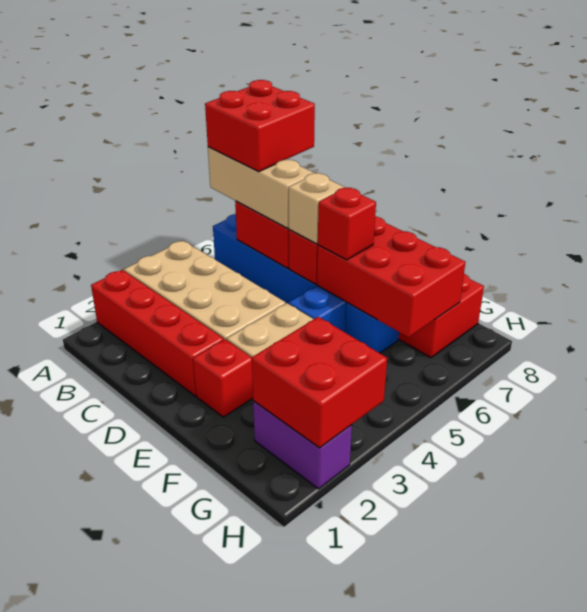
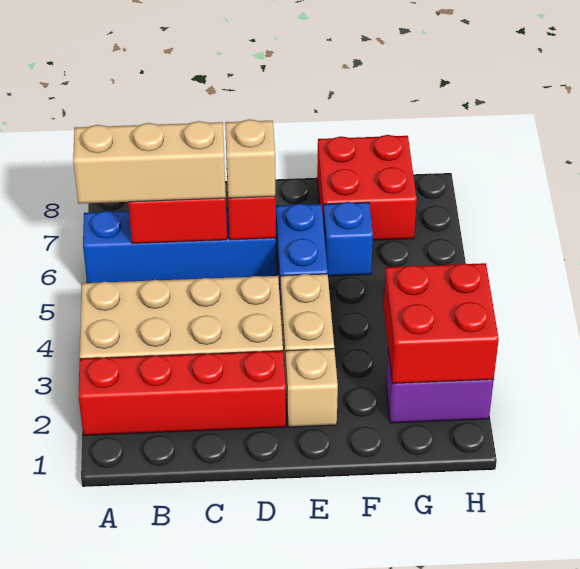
red brick A6:B7 level 4 -> none
red brick E2 level 1 -> tan brick E2 level 1
red brick E6:G7 level 2 -> none
red brick E6 level 3 -> none

